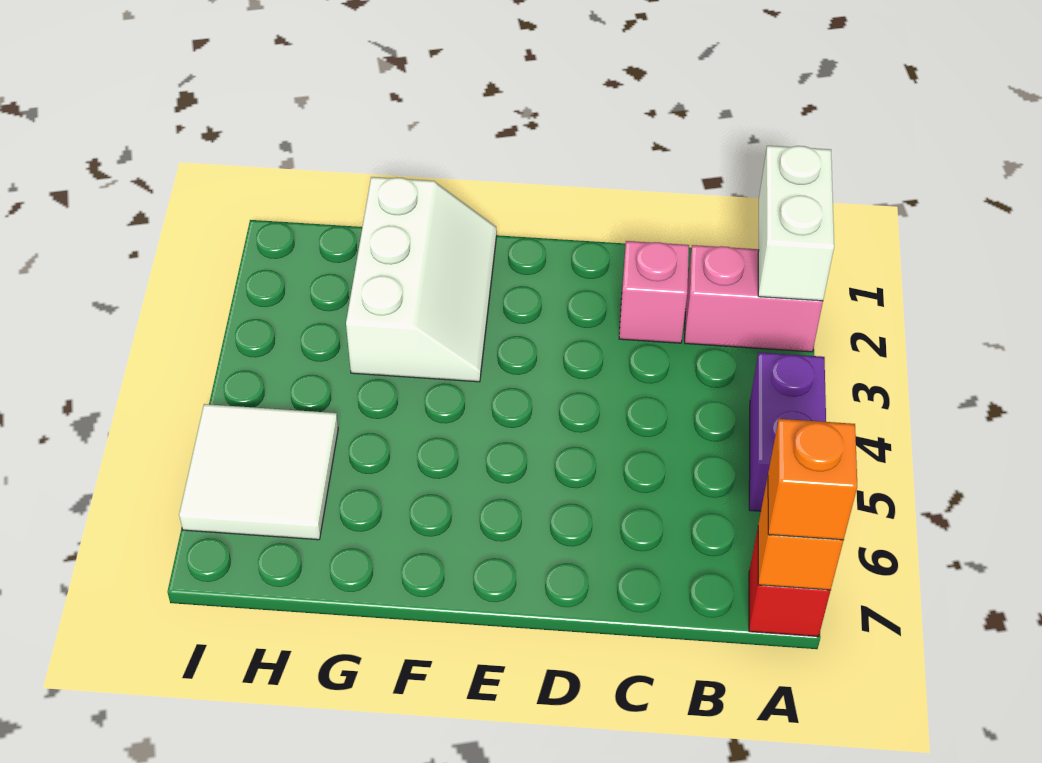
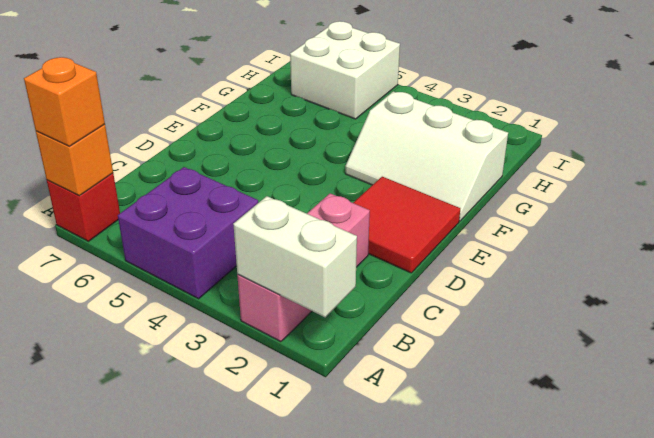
purple brick A4:A5 level 1 -> purple brick A4:B5 level 1
none -> red tile D1:E2 level 1
white tile H5:I6 level 1 -> white brick H5:I6 level 1

